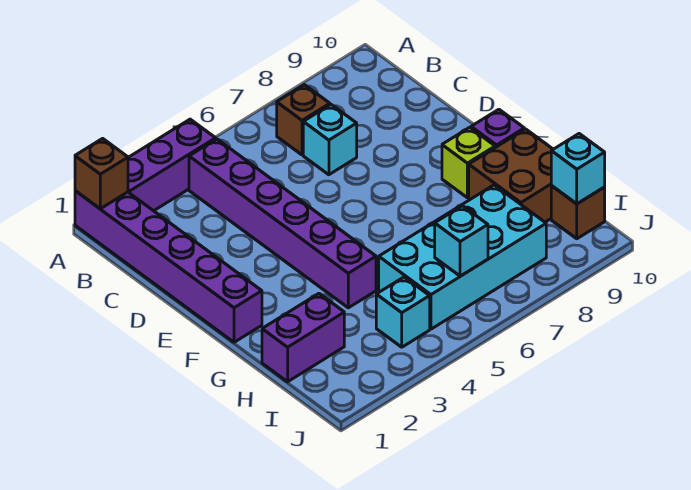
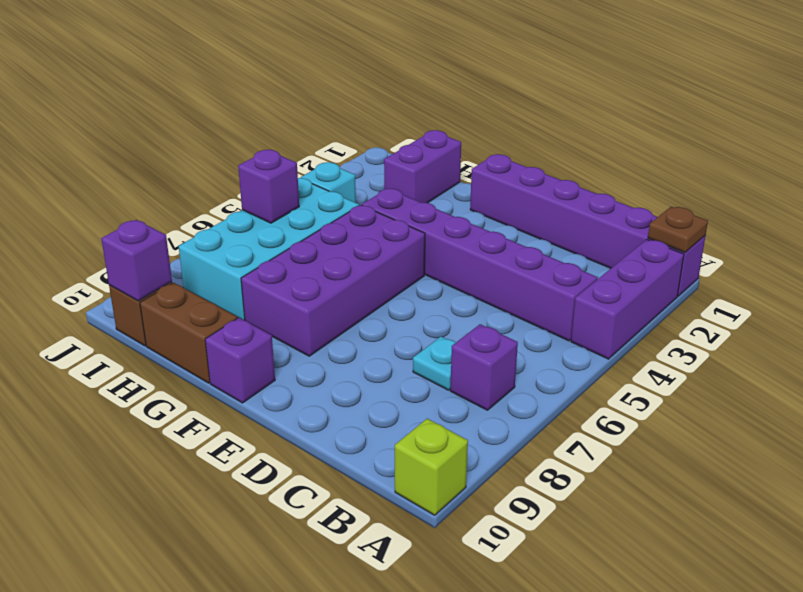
brown brick A1 level 2 -> brown plate A1 level 2
brown brick B7 level 1 -> purple brick B7 level 1
cyan brick C7 level 1 -> cyan plate C7 level 1
none -> purple brick F5:G8 level 1
lime brick F9 level 1 -> lime brick A10 level 1
brown brick G9:H10 level 1 -> brown brick G10:H10 level 1
cyan brick I6 level 2 -> purple brick I6 level 2
cyan brick I10 level 2 -> purple brick I10 level 2

